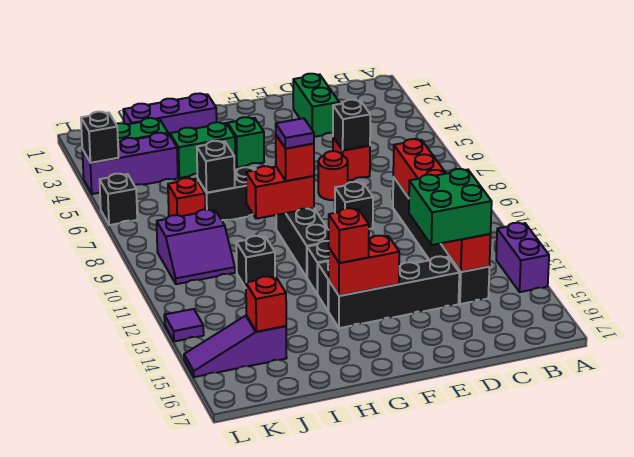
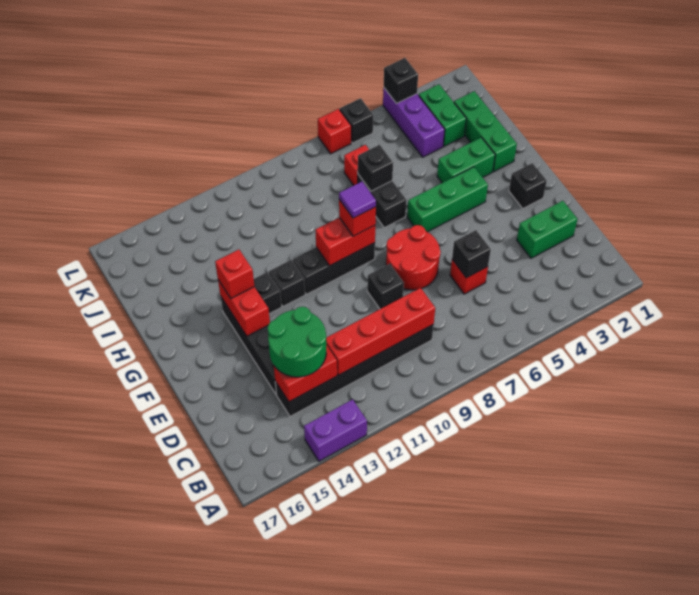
green brick C13:D14 level 3 -> green round brick C13:D14 level 3
red round brick E7 level 1 -> red round brick E7:F8 level 1
green brick G4 level 1 -> green brick G4:G6 level 1
red brick G9:H9 level 2 -> red brick G9:G10 level 2
purple brick H2:J2 level 1 -> green brick H2:J2 level 1
green brick H4:I4 level 1 -> green brick H3:H4 level 1
black brick I11 level 1 -> black brick F2 level 1
purple slope J9:K10 level 1 top 9 -> none
purple slope J15:L15 level 1 top J -> none
red brick J15 level 2 -> red brick L7 level 1
purple tile L13 level 1 -> none

